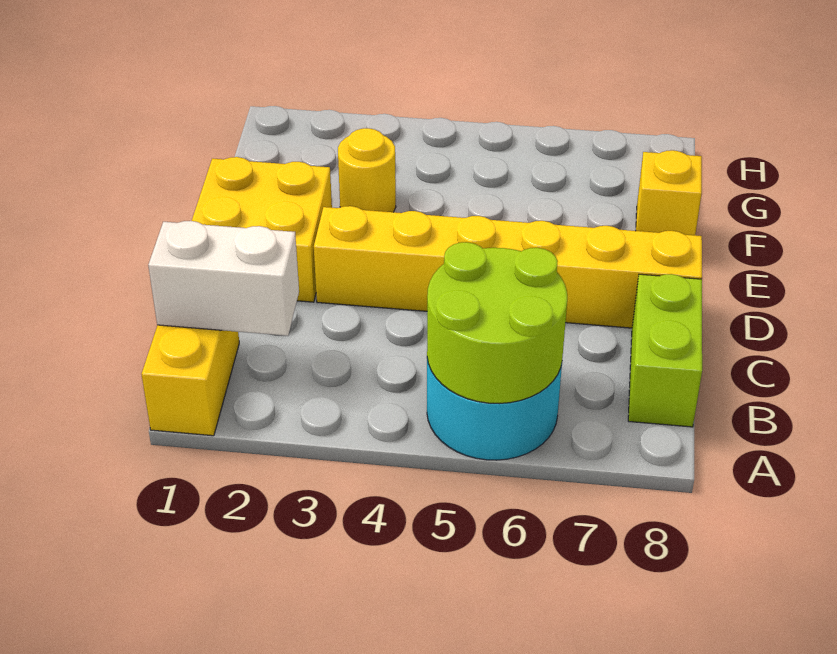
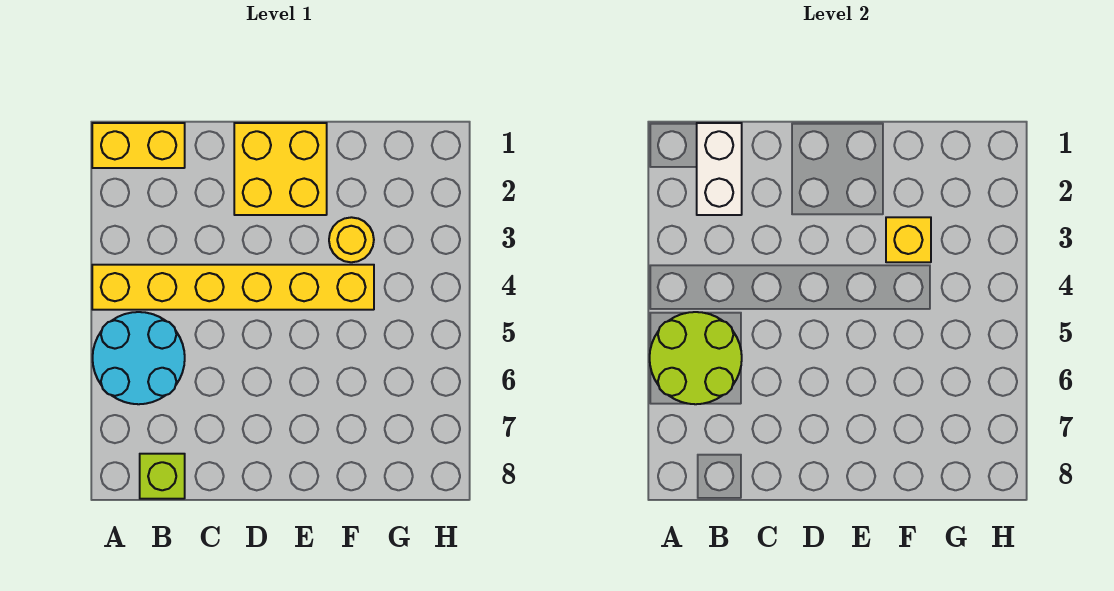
lime brick B8:C8 level 1 -> lime brick B8 level 1
yellow brick D3:D8 level 1 -> yellow brick A4:F4 level 1
yellow brick F8 level 1 -> yellow brick F3 level 2

